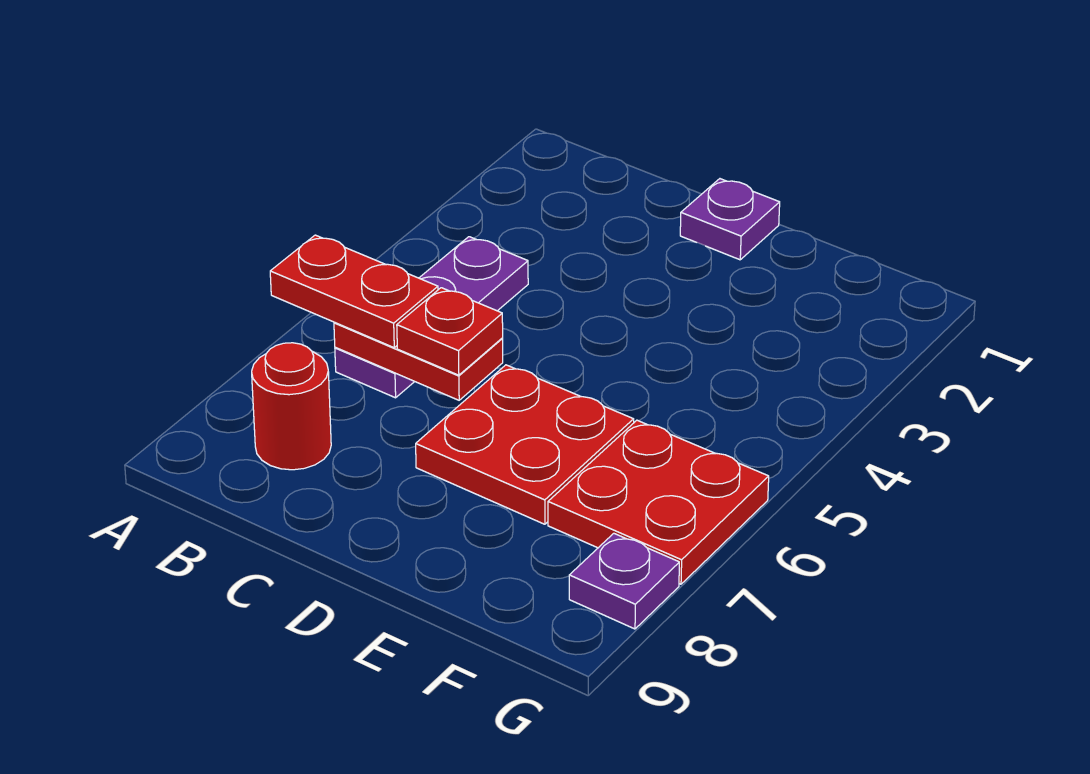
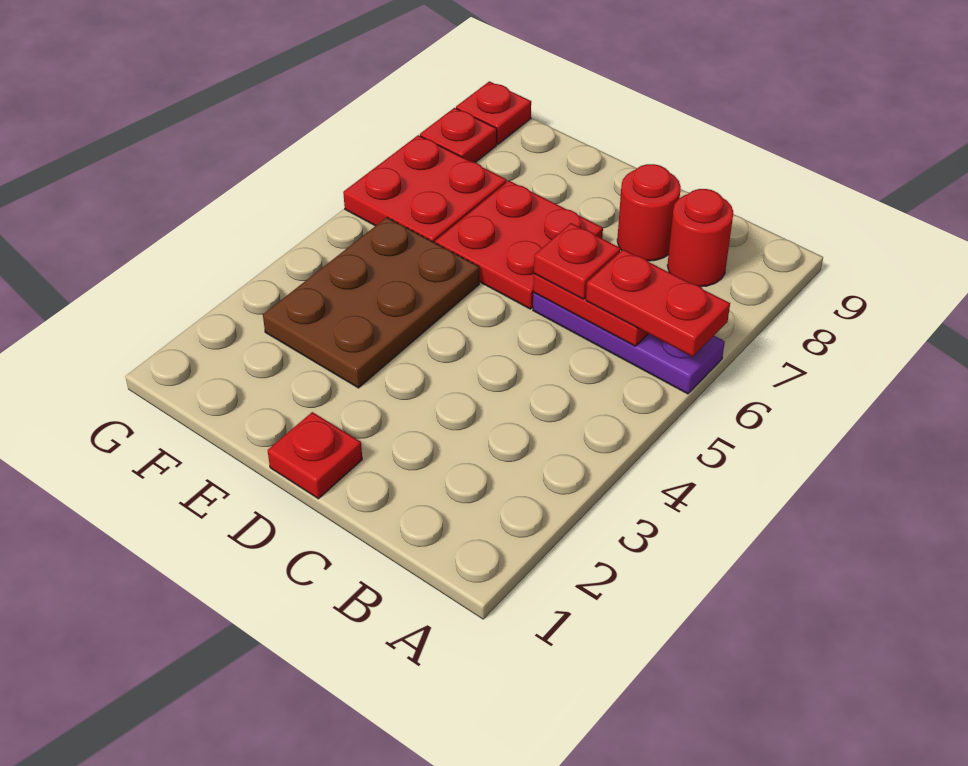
purple plate B4:B6 level 1 -> purple plate A6:C6 level 1
none -> red round brick C8 level 1
purple plate D1 level 1 -> red plate D1 level 1
none -> brown plate E3:F5 level 1
purple plate G8 level 1 -> red plate G8 level 1
none -> red plate G9 level 1

